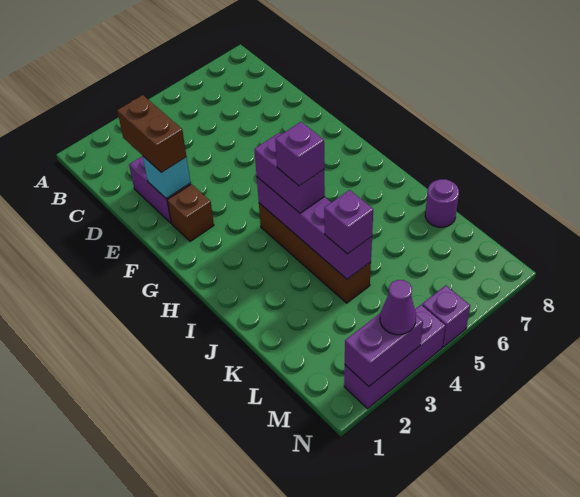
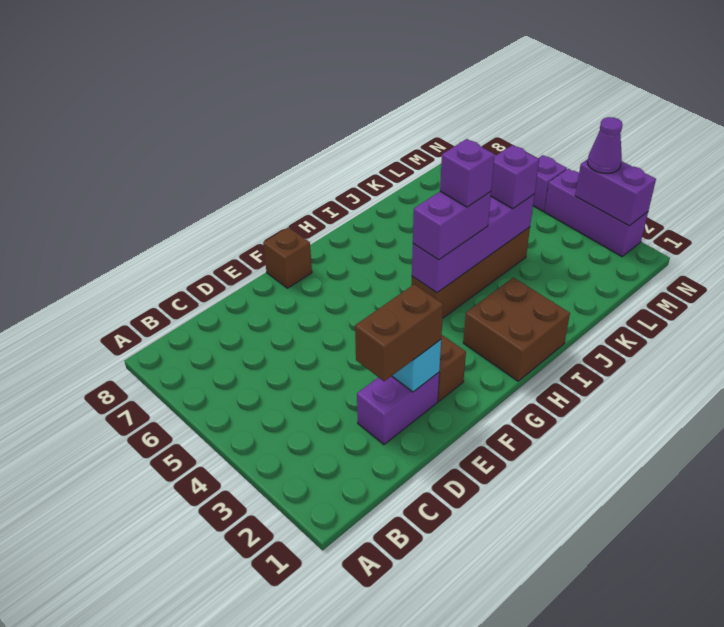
none -> brown brick F8 level 1
none -> brown brick H1:I2 level 1
purple round brick K8 level 1 -> none

